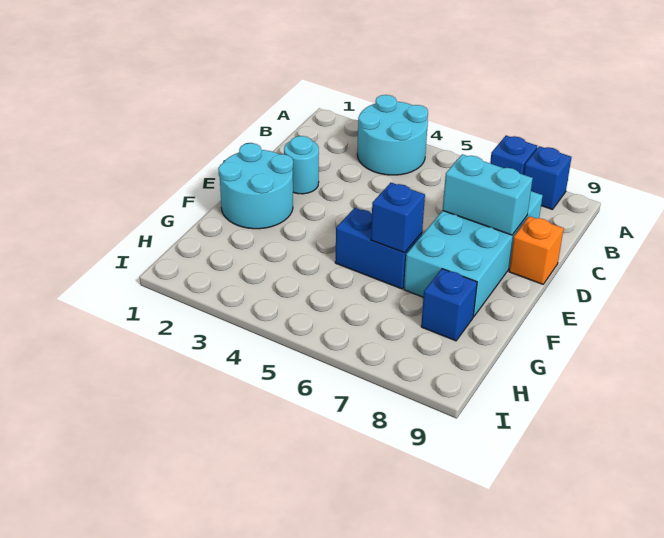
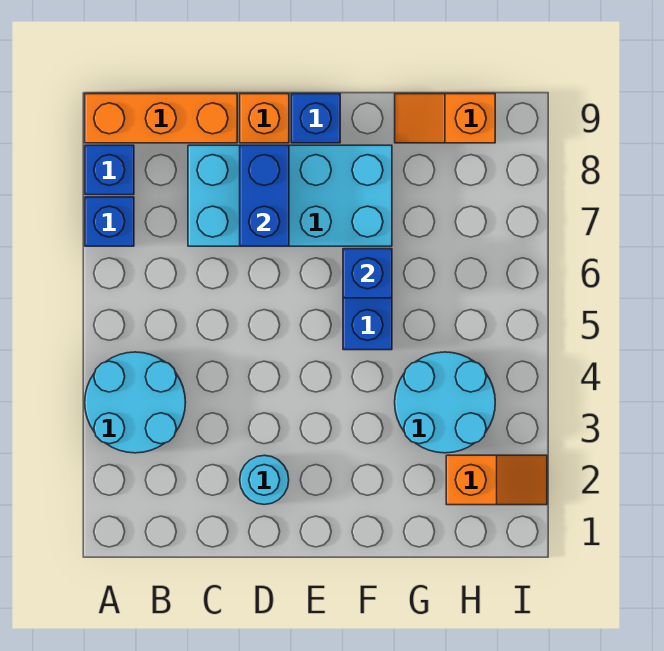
none -> orange brick A9:C9 level 1
cyan brick D7:D8 level 2 -> blue brick D7:D8 level 2
cyan round brick E1:F2 level 1 -> cyan round brick G3:H4 level 1
blue brick G8 level 1 -> blue brick E9 level 1
none -> orange slope G9:H9 level 1 top H
none -> orange slope H2:I2 level 1 top H

